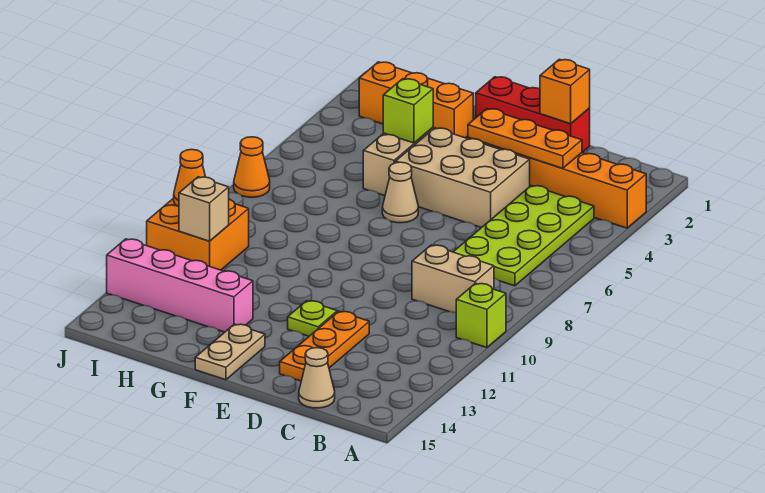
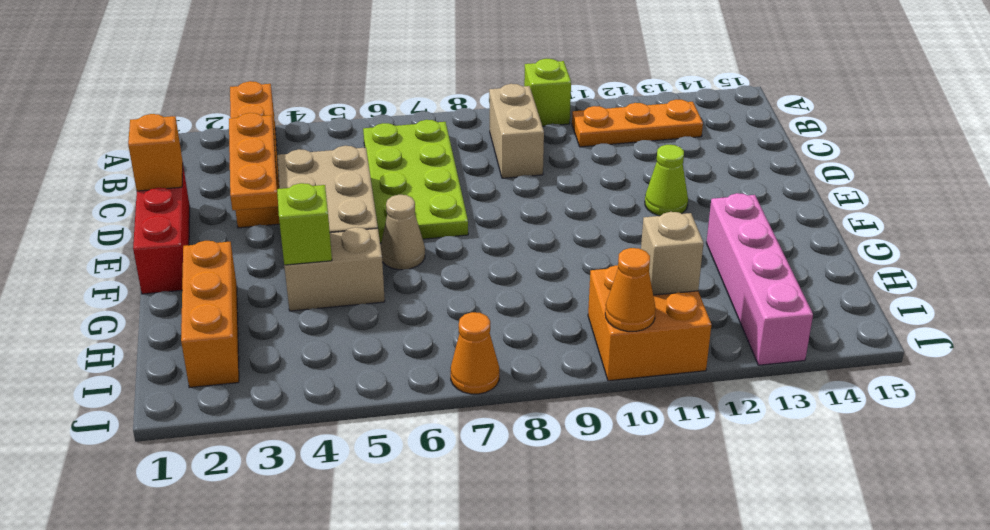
lime plate B4:C7 level 1 -> lime plate B6:E7 level 1
tan cone C15 level 1 -> none
orange plate D12:D14 level 1 -> orange plate B11:B13 level 1
lime plate E12 level 1 -> lime cone E12 level 1
tan plate F14:F15 level 1 -> none

